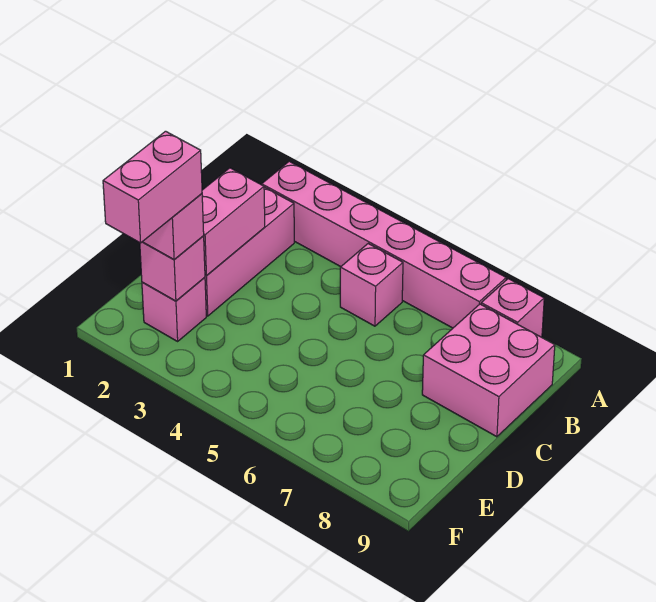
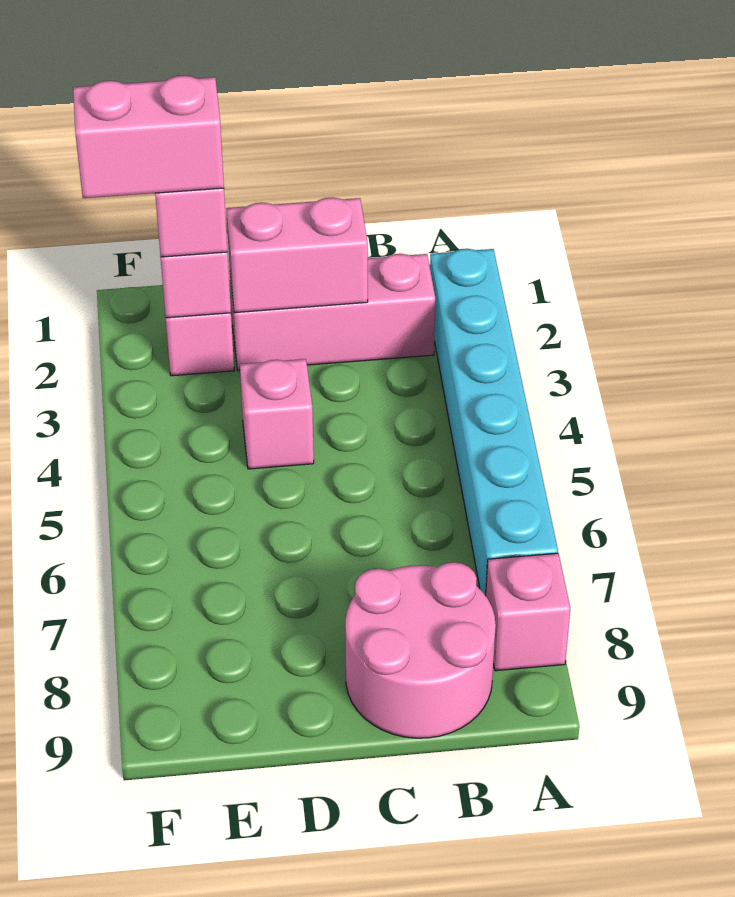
pink brick A2:A7 level 1 -> cyan brick A2:A7 level 1
pink brick B5 level 1 -> pink brick D4 level 1
pink brick B8:C9 level 1 -> pink round brick B8:C9 level 1

